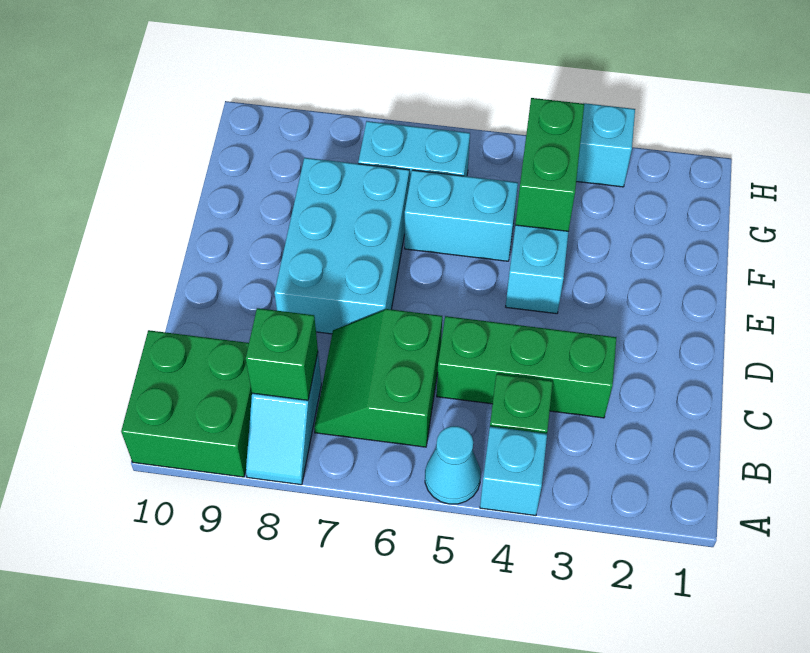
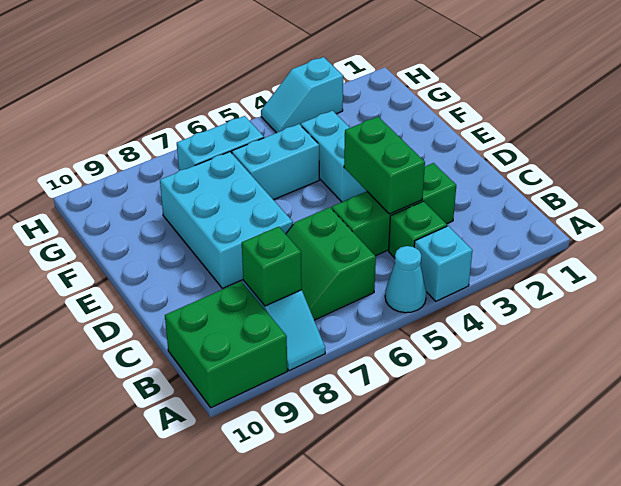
green brick F4:G4 level 2 -> green brick C4:D4 level 2

